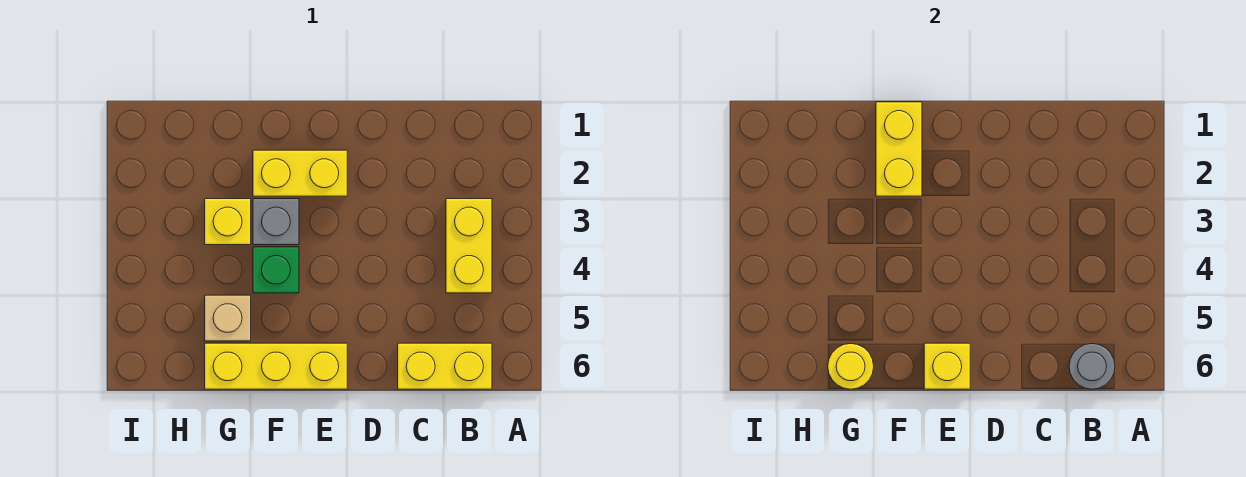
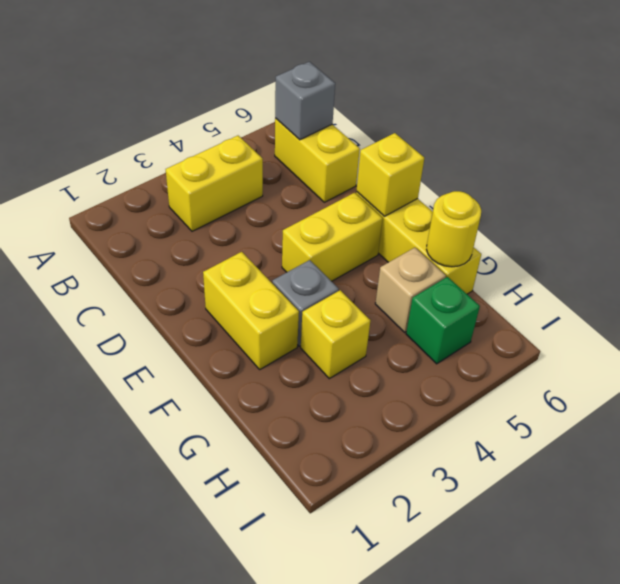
grey round brick B6 level 2 -> grey brick B6 level 2
yellow brick F1:F2 level 2 -> yellow brick E4:E5 level 1
green brick F4 level 1 -> green brick H5 level 1

